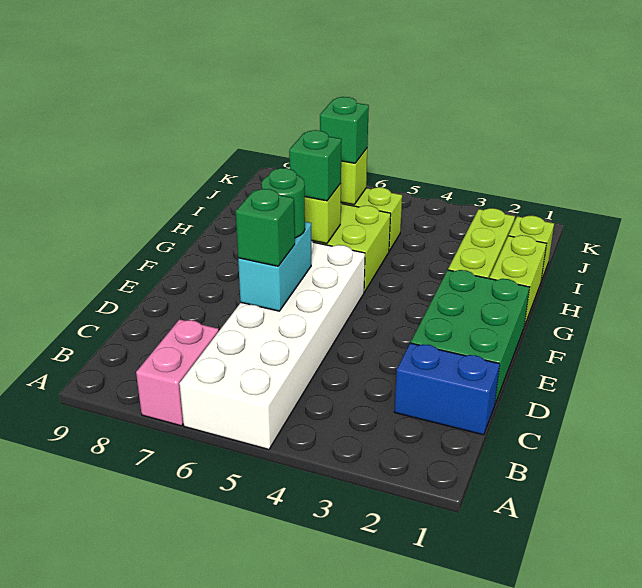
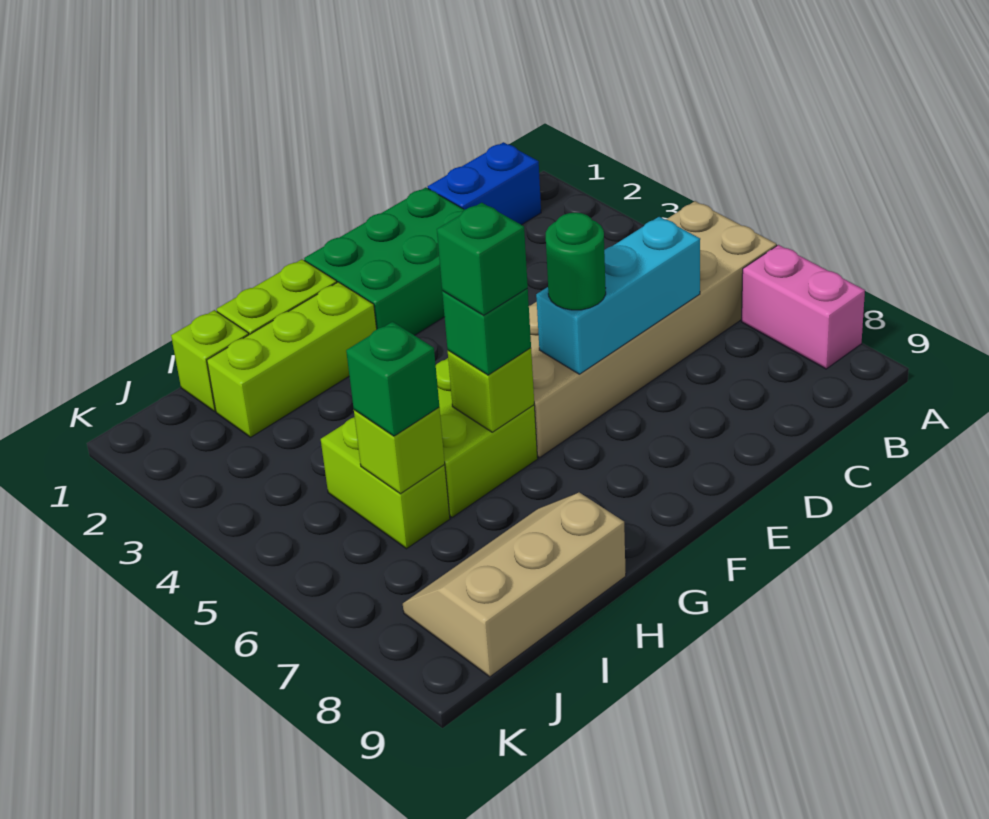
white brick A5:F6 level 1 -> tan brick A5:F6 level 1
pink brick A7:B7 level 1 -> pink brick A7:A8 level 1
blue brick C1:C2 level 1 -> blue brick B1:C1 level 1
cyan brick D6:E6 level 2 -> cyan brick C6:E6 level 2
green brick D6 level 3 -> green brick G6 level 4
none -> tan slope H8:J9 level 1 top 9

